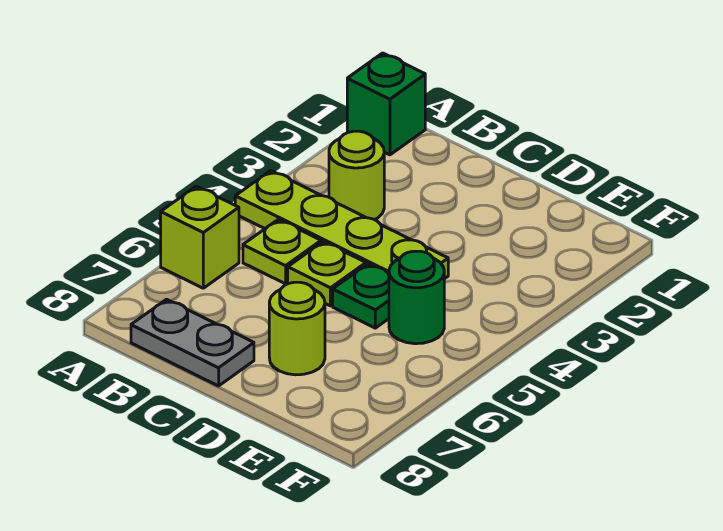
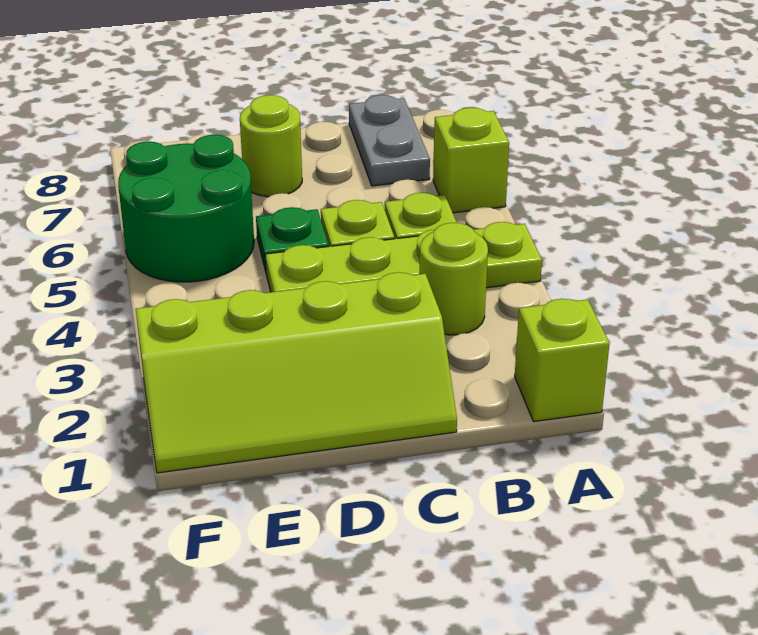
green brick A1 level 1 -> lime brick A1 level 1
grey plate B8:C8 level 1 -> grey plate B7:B8 level 1
none -> lime slope C1:F2 level 1 top 2
green round brick E5 level 1 -> green round brick E5:F6 level 1

